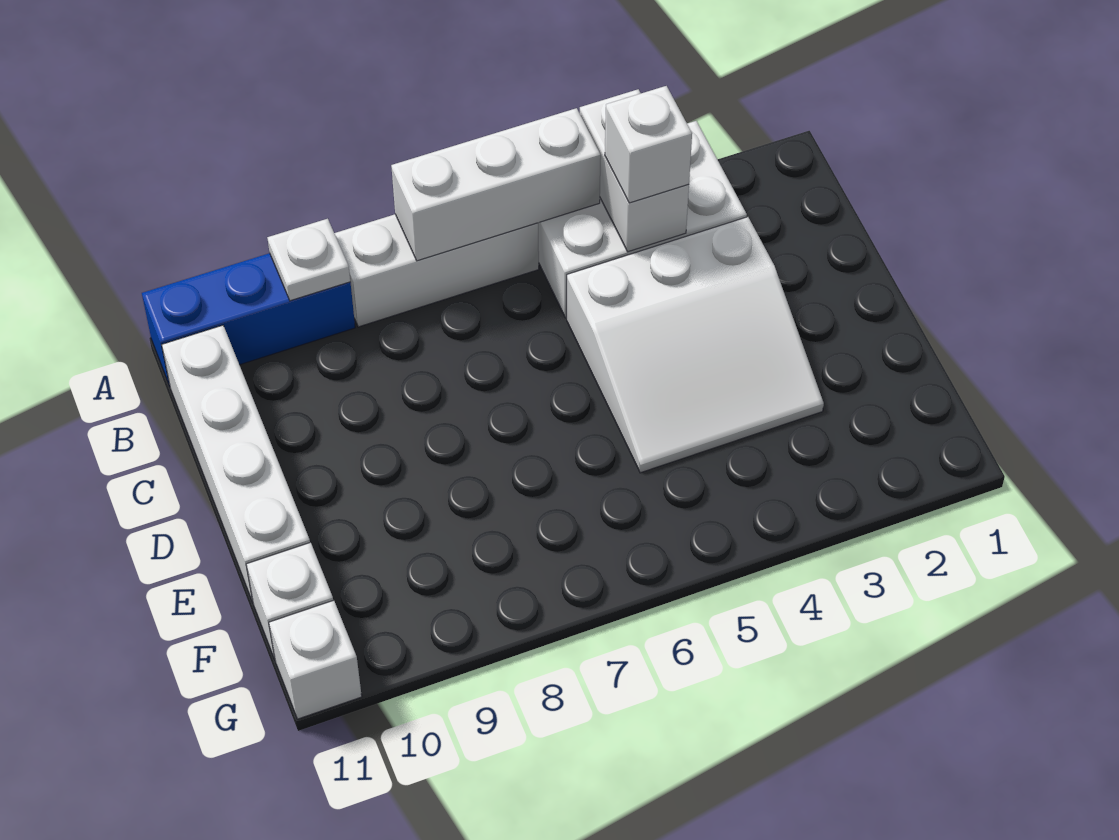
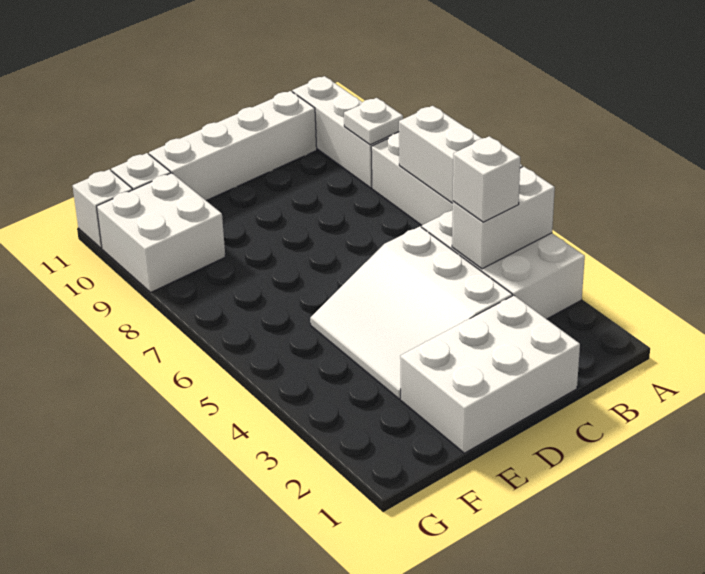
blue brick A9:A11 level 1 -> white brick A9:A11 level 1
none -> white brick C1:E2 level 1
none -> white brick F9:G10 level 1

